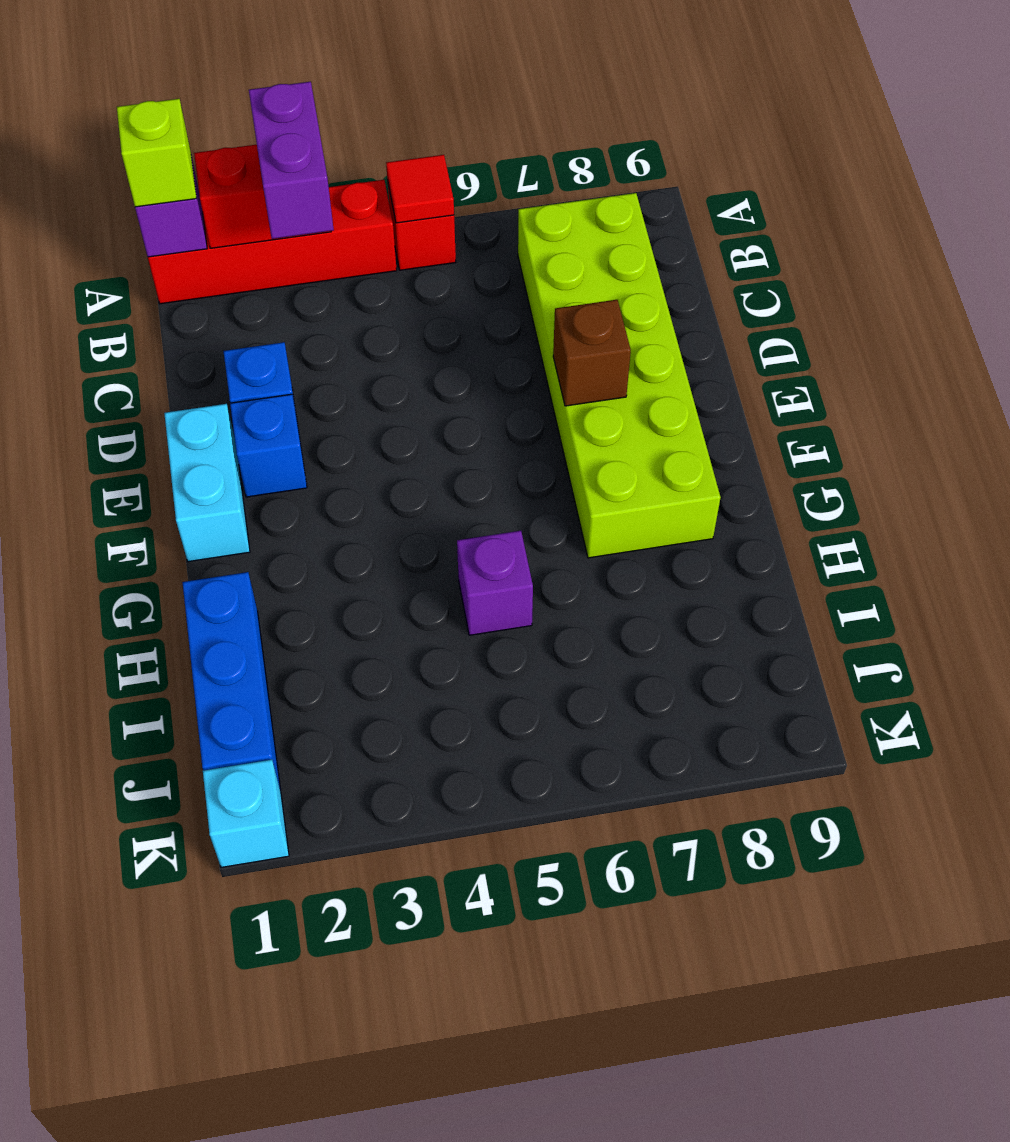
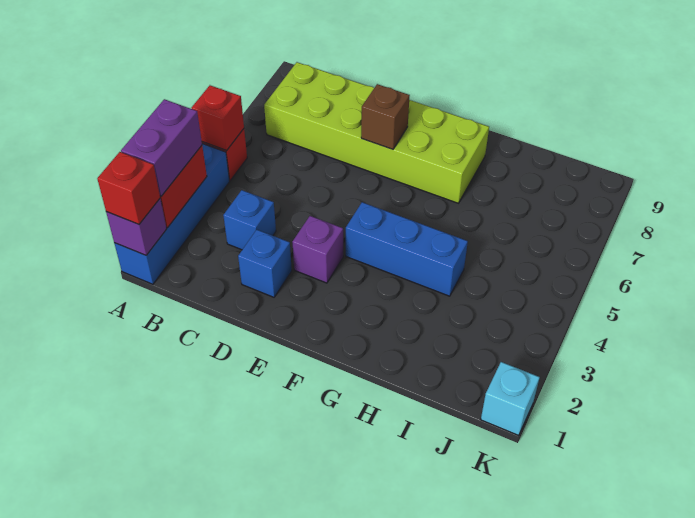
red brick A1:A4 level 1 -> blue brick A1:A4 level 1
lime brick A1 level 3 -> red brick A1 level 3
purple brick A3:B3 level 3 -> purple brick A2:A3 level 3
red tile A5 level 2 -> red brick A5 level 2
cyan brick E1:F1 level 1 -> none
blue brick E2 level 1 -> blue brick C3 level 1
blue brick H1:J1 level 1 -> blue brick F4:H4 level 1
purple brick H5 level 1 -> purple brick E3 level 1

